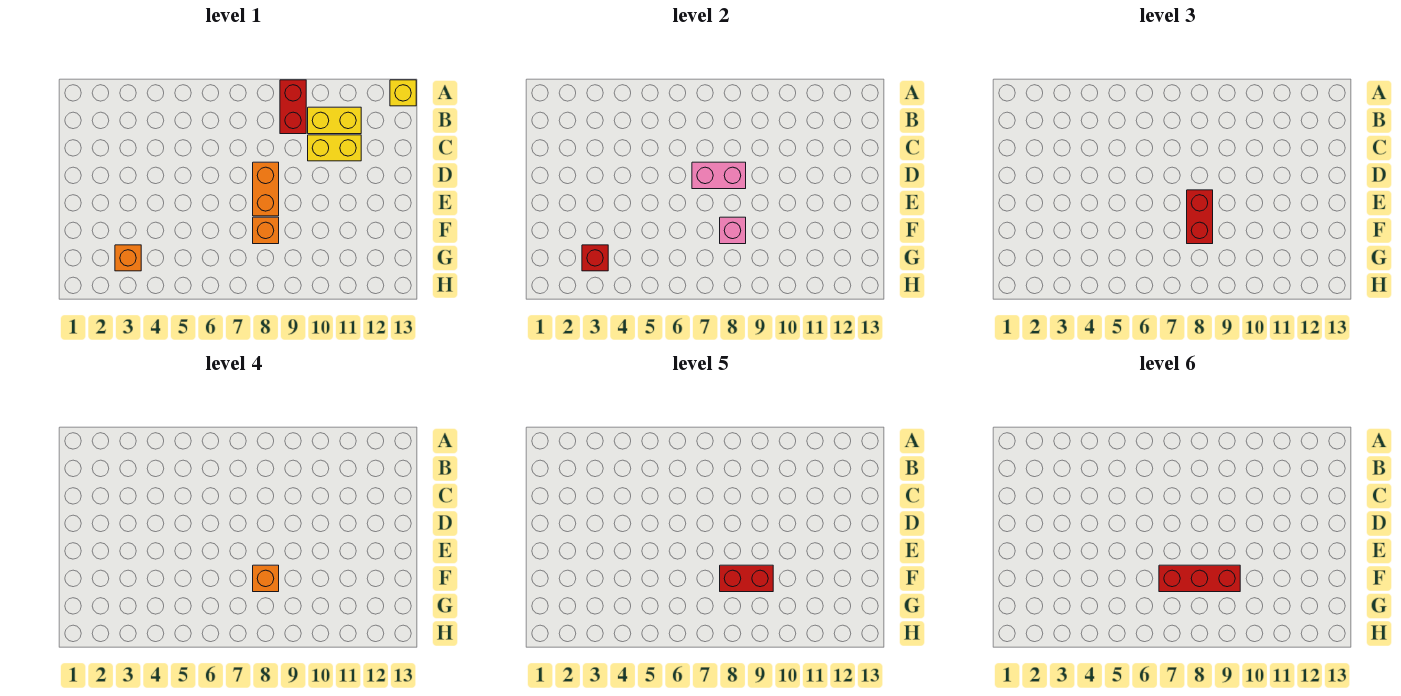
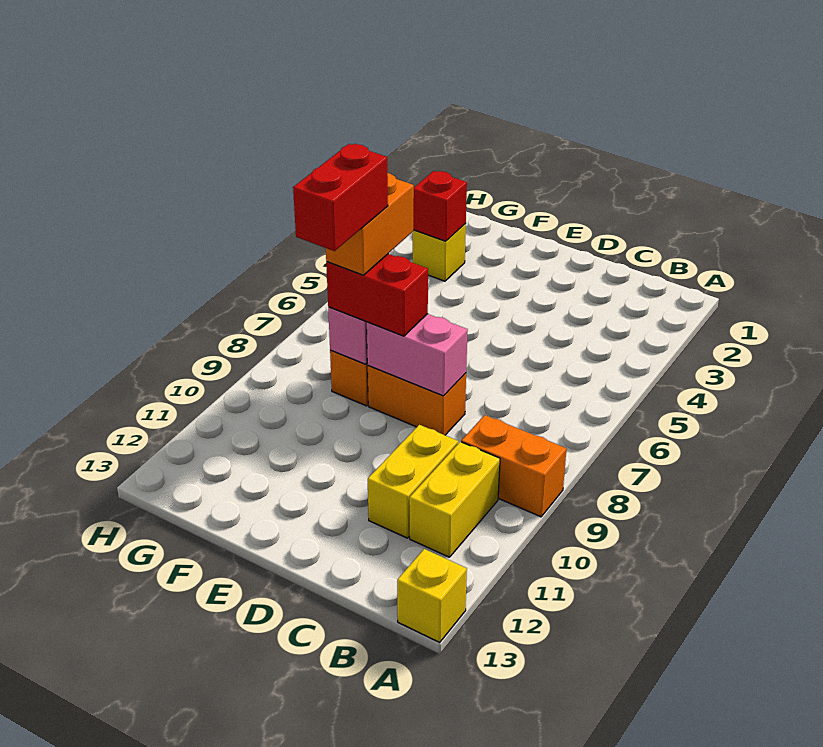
red brick A9:B9 level 1 -> orange brick A9:B9 level 1
pink brick D7:D8 level 2 -> pink brick D8:E8 level 2
red brick F7:F9 level 6 -> none
orange brick F8 level 4 -> orange brick F7:F8 level 4
orange brick G3 level 1 -> yellow brick G3 level 1

